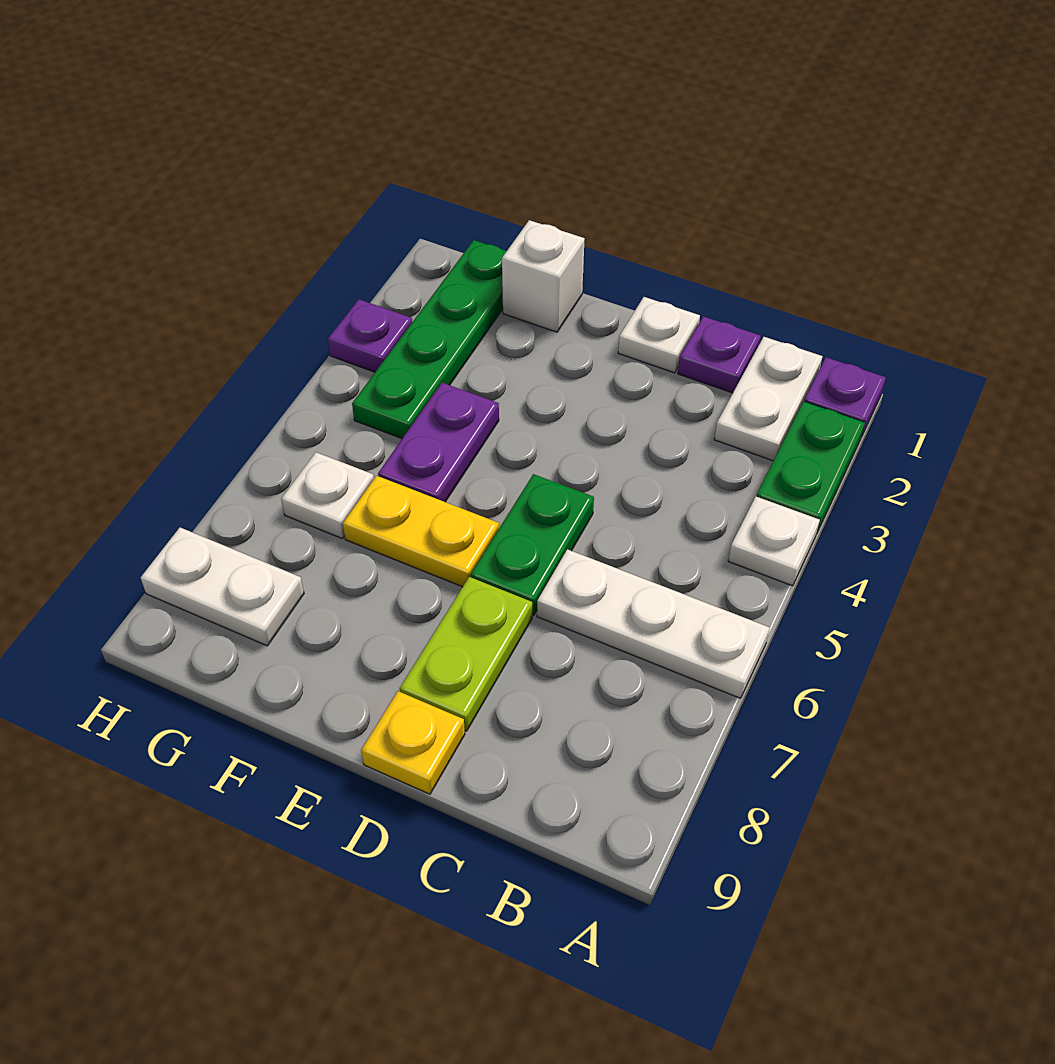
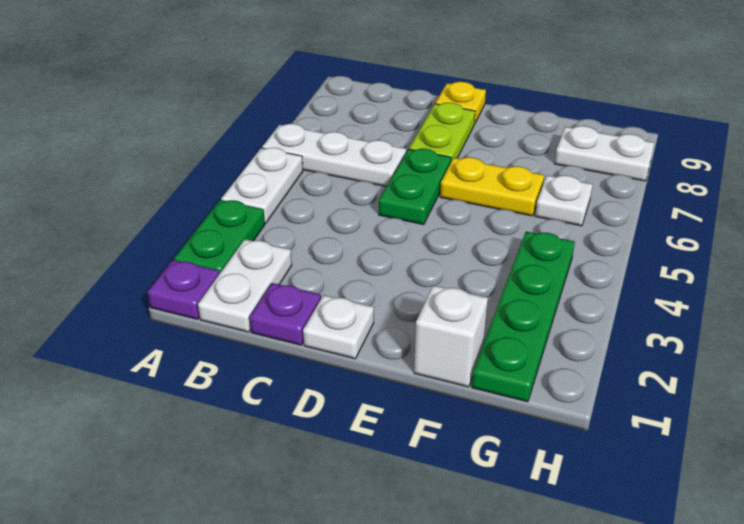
white plate A4 level 1 -> white plate A4:A5 level 1
purple plate F4:F5 level 1 -> none
purple plate H3 level 1 -> none

